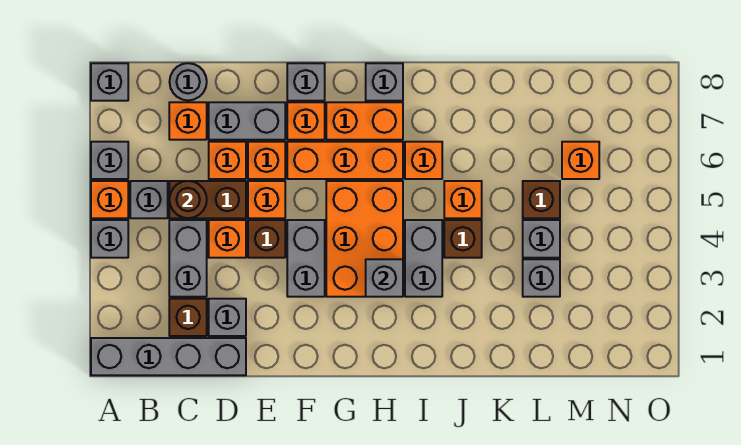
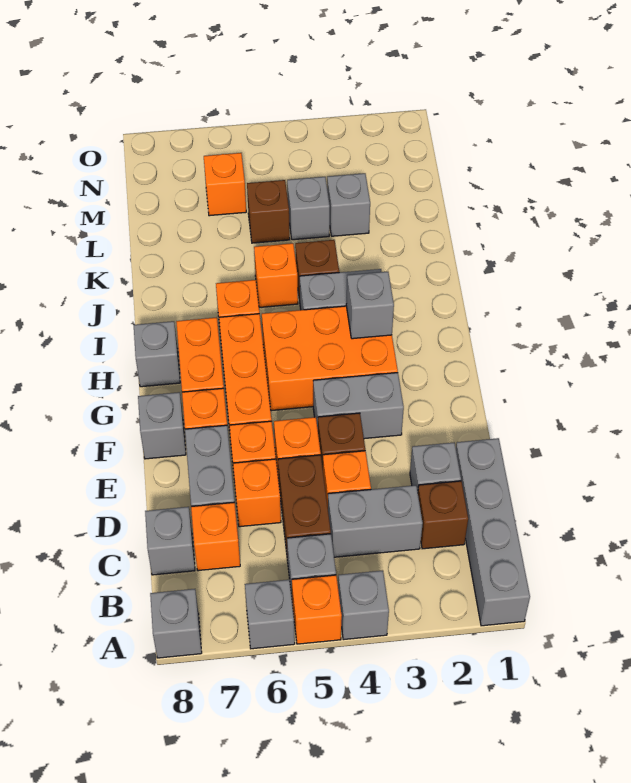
brown round brick C5 level 2 -> none
grey round brick C8 level 1 -> grey brick C8 level 1

